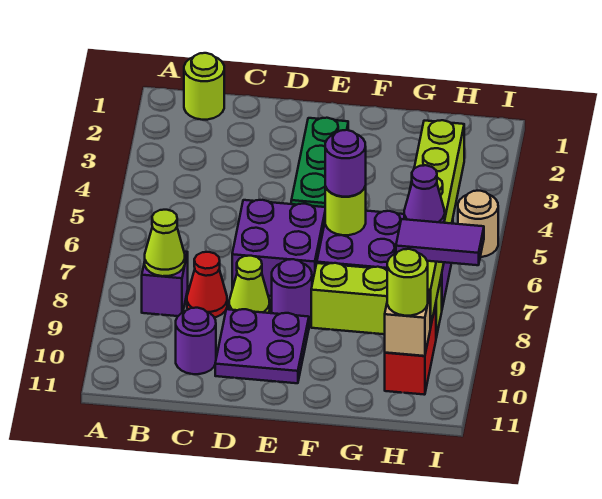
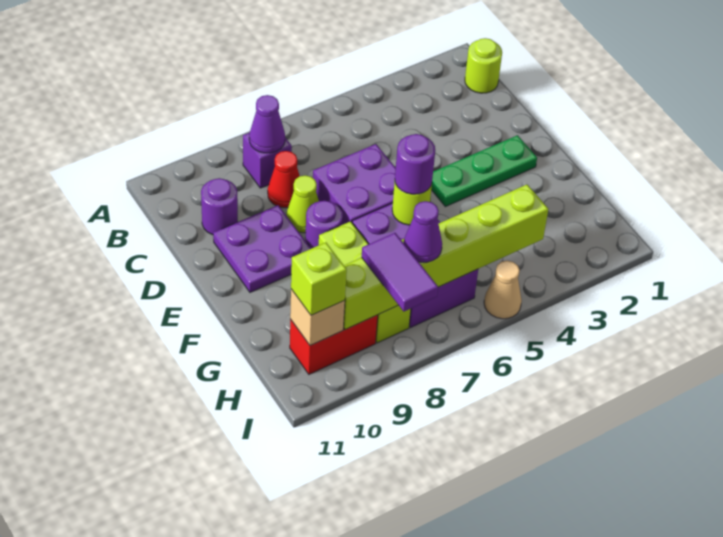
lime cone B8 level 2 -> purple cone B8 level 2
lime round brick H10 level 3 -> lime brick H10 level 3
tan round brick I5 level 1 -> tan cone I5 level 1

